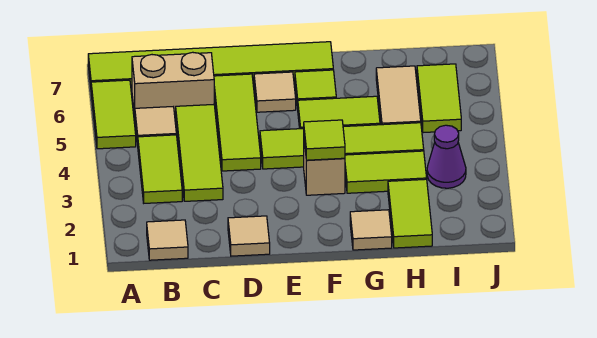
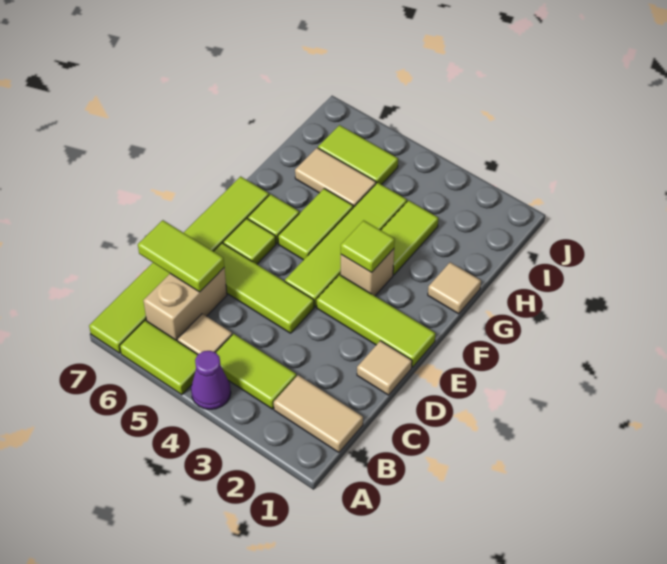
tan tile B1 level 1 -> tan tile B1:B2 level 1
lime tile C3:C5 level 1 -> lime tile E1:E3 level 1
tan tile E6 level 1 -> lime tile E6 level 1
lime tile H1:H2 level 1 -> lime tile C6:C7 level 2
purple cone I3 level 1 -> purple cone A4 level 1

